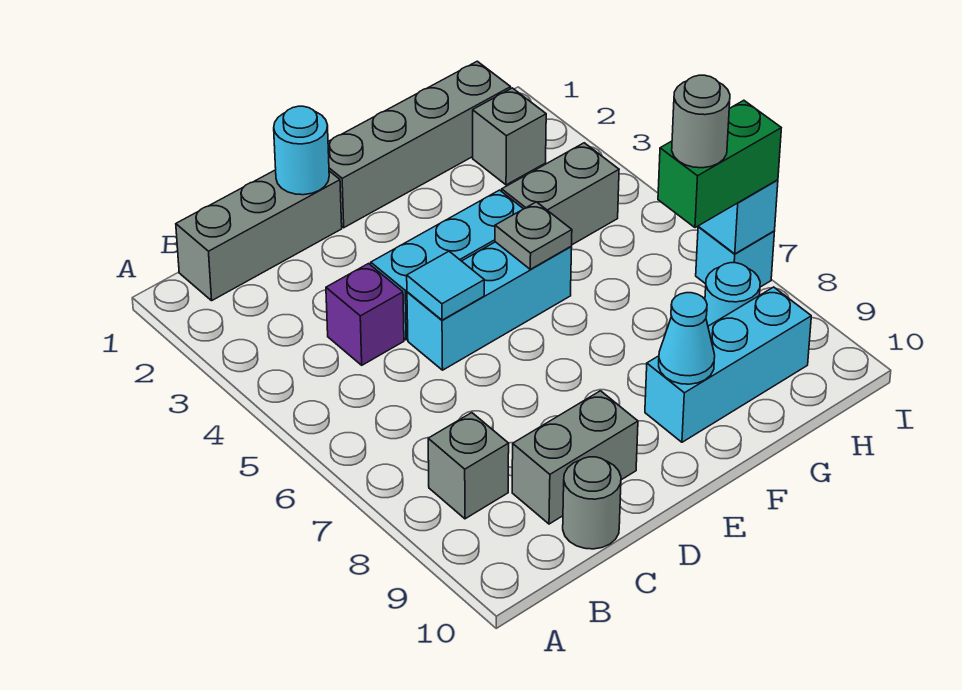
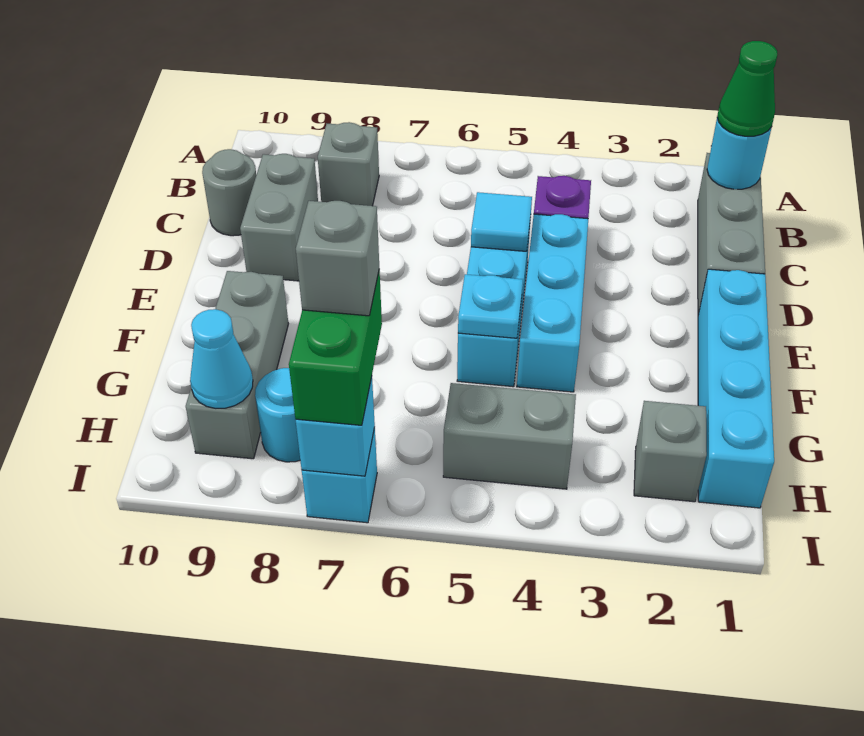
none -> green cone B1 level 3
cyan round brick D1 level 2 -> cyan round brick B1 level 2
grey brick E1:H1 level 1 -> cyan brick E1:H1 level 1
grey plate F5 level 2 -> cyan plate F5 level 2
cyan brick F9:H9 level 1 -> grey brick F9:H9 level 1
cyan cone F9 level 2 -> cyan cone H9 level 2
grey brick G4:H4 level 1 -> grey brick H4:H5 level 1
grey round brick H7 level 4 -> grey brick H7 level 4

